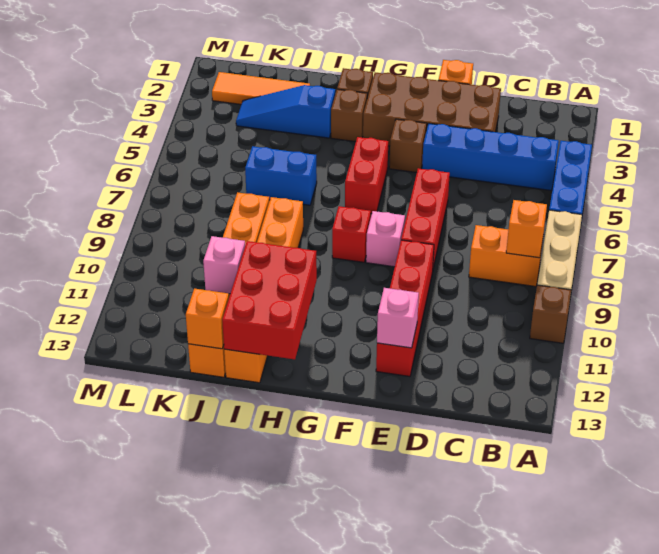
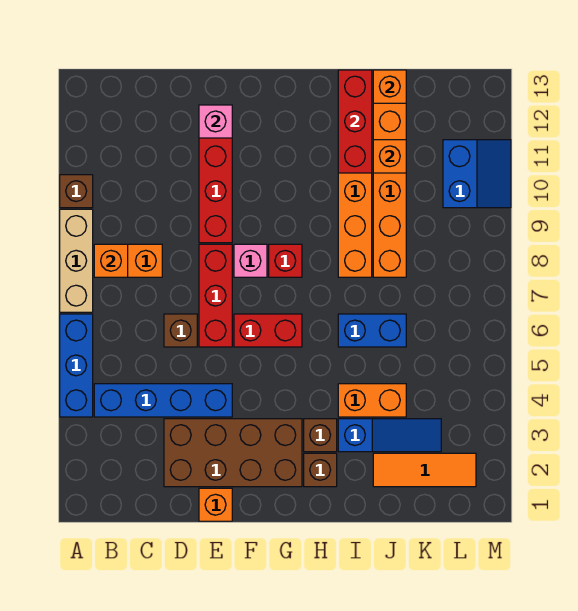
brown brick F4 level 1 -> brown brick D6 level 1
red brick G5:G6 level 1 -> red brick F6:G6 level 1
red brick H11:I13 level 2 -> red brick I11:I13 level 2
none -> orange brick I4:J4 level 1
pink brick J11 level 2 -> orange brick J11 level 2
none -> blue slope L10:M11 level 1 top L

